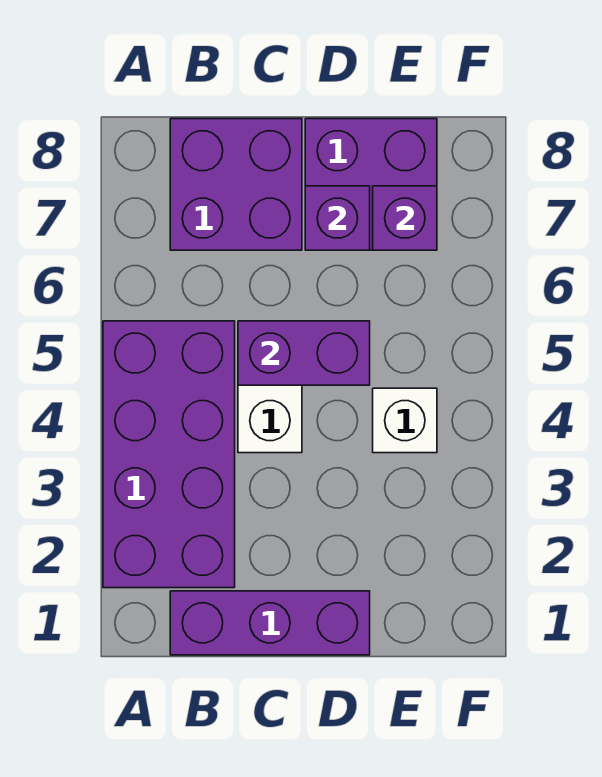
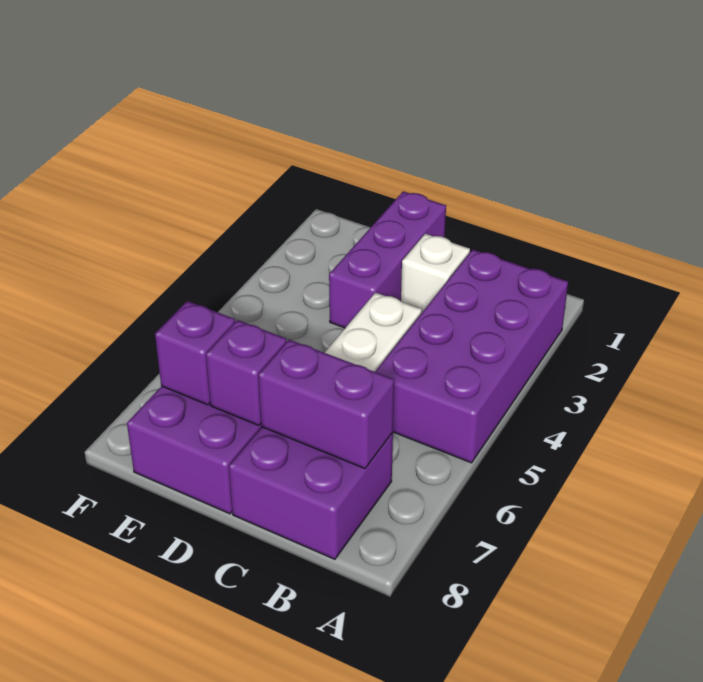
purple brick B1:D1 level 1 -> purple brick D1:D3 level 1
purple brick C5:D5 level 2 -> purple brick B7:C7 level 2
white brick E4 level 1 -> white brick C2 level 1

